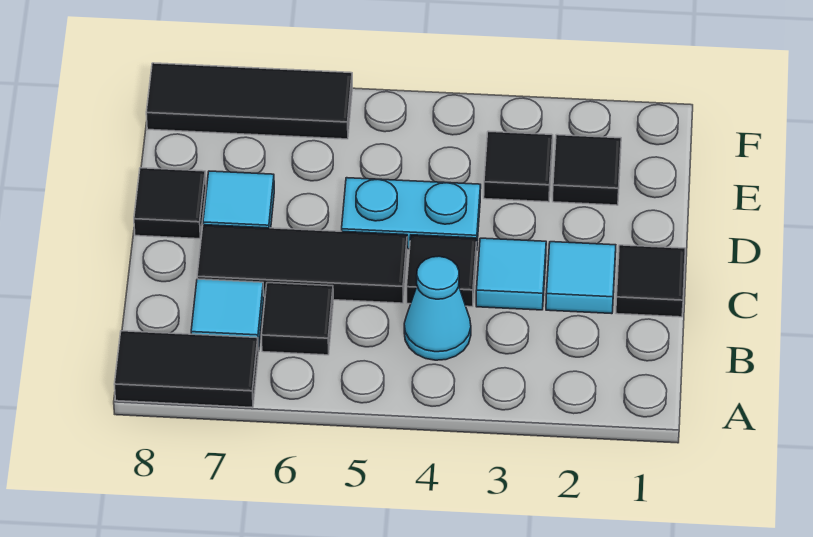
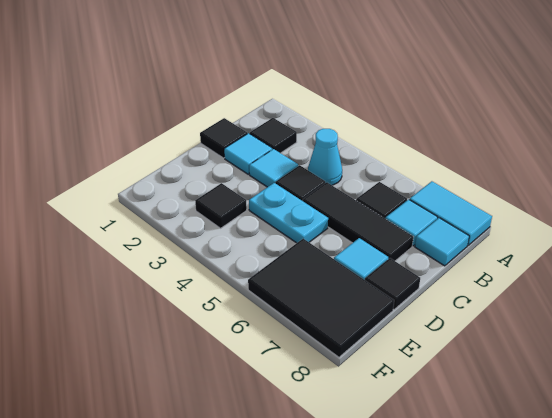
black tile A7:A8 level 1 -> cyan tile A7:A8 level 1
none -> cyan tile B8 level 1
black tile E2 level 1 -> black tile B2 level 1
black tile F6:F8 level 1 -> black tile E6:F8 level 1

